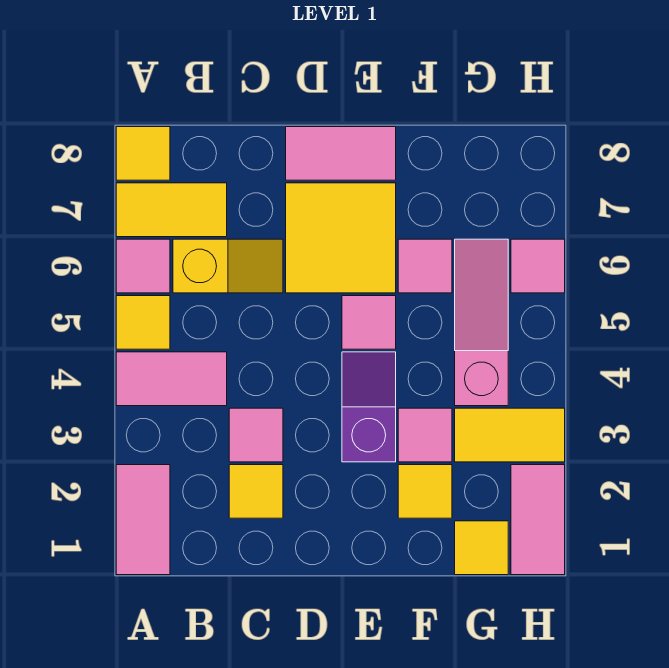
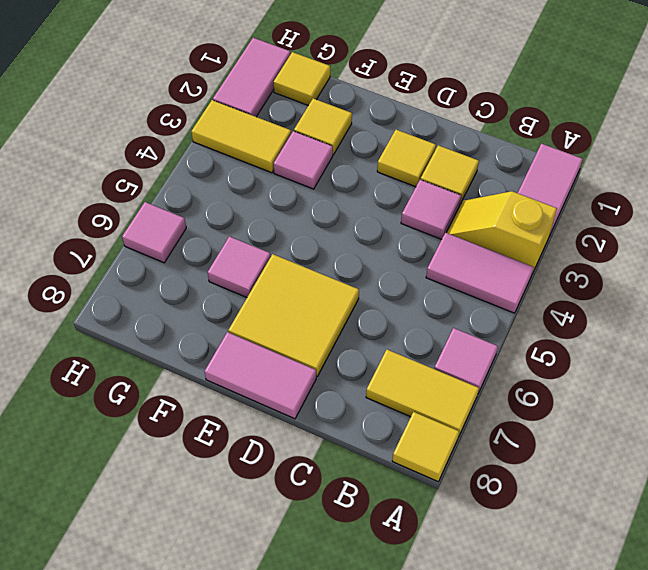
yellow tile A5 level 1 -> yellow tile D2 level 1
yellow slope B6:C6 level 1 top B -> yellow slope A3:B3 level 1 top A
purple slope E3:E4 level 1 top 3 -> none
pink tile E5 level 1 -> none
pink slope G4:G6 level 1 top 4 -> none

